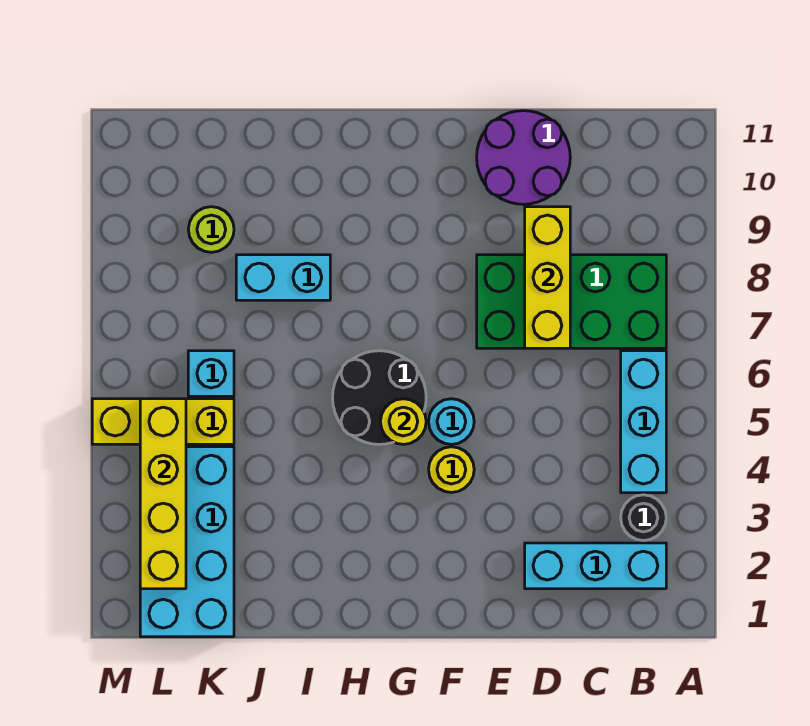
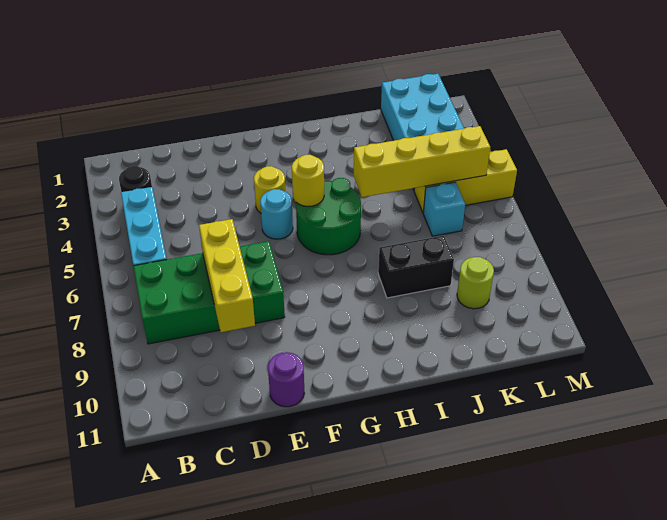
cyan brick B2:D2 level 1 -> none
purple round brick D10:E11 level 1 -> purple round brick E11 level 1
black round brick G5:H6 level 1 -> green round brick G5:H6 level 1
cyan brick I8:J8 level 1 -> black brick I8:J8 level 1
yellow brick L2:L5 level 2 -> yellow brick I5:L5 level 2

